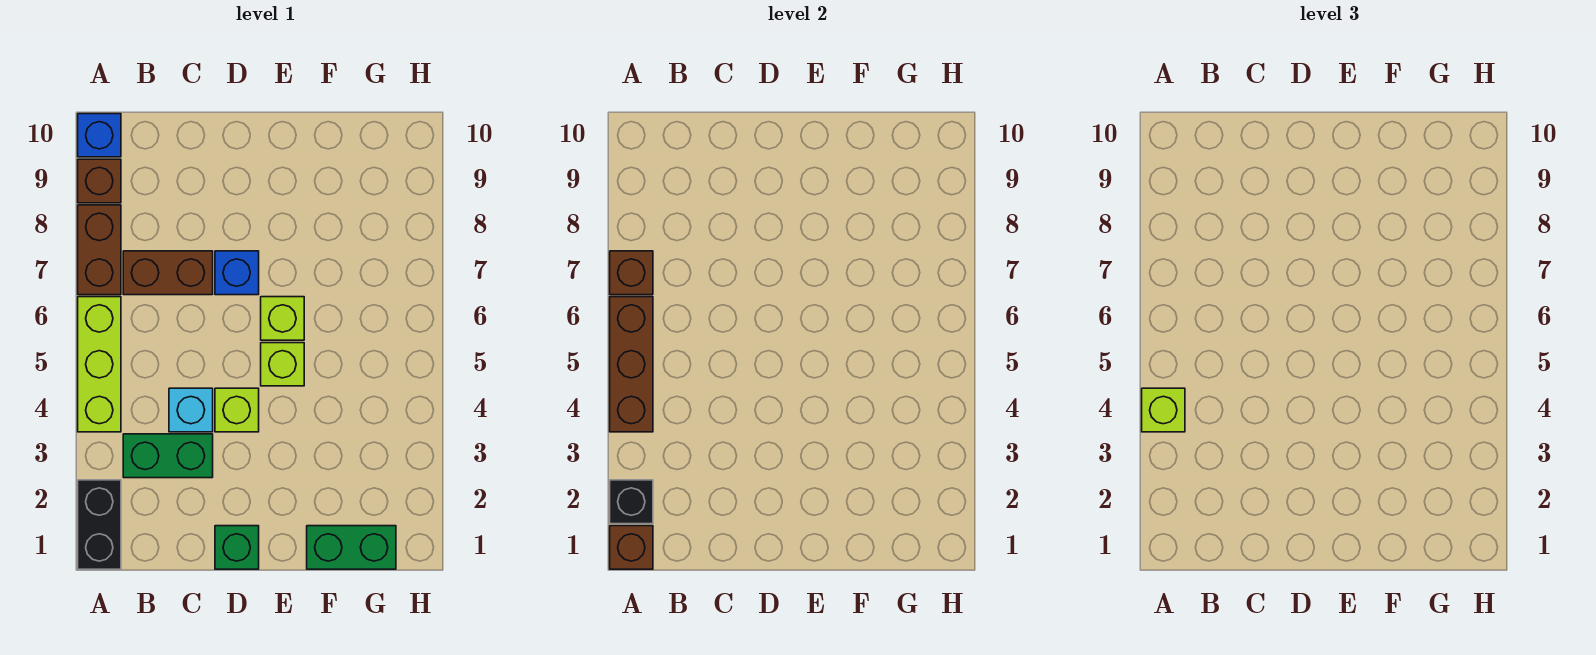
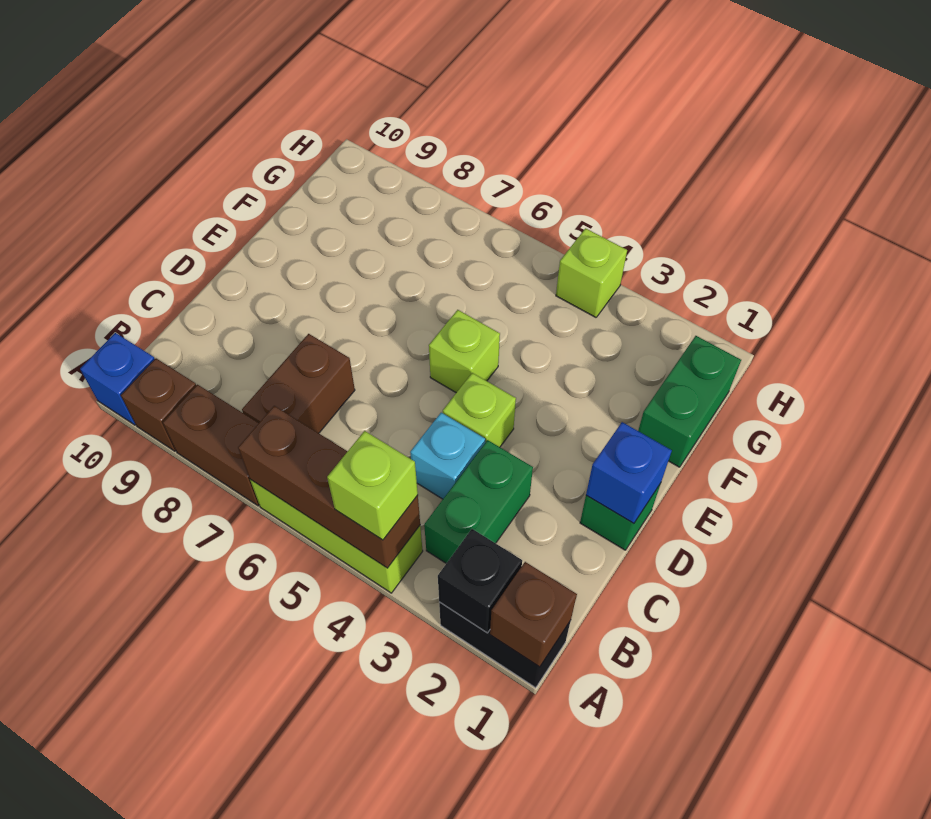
brown brick A7 level 2 -> none
blue brick D7 level 1 -> blue brick D1 level 2
lime brick E6 level 1 -> lime brick H4 level 1

